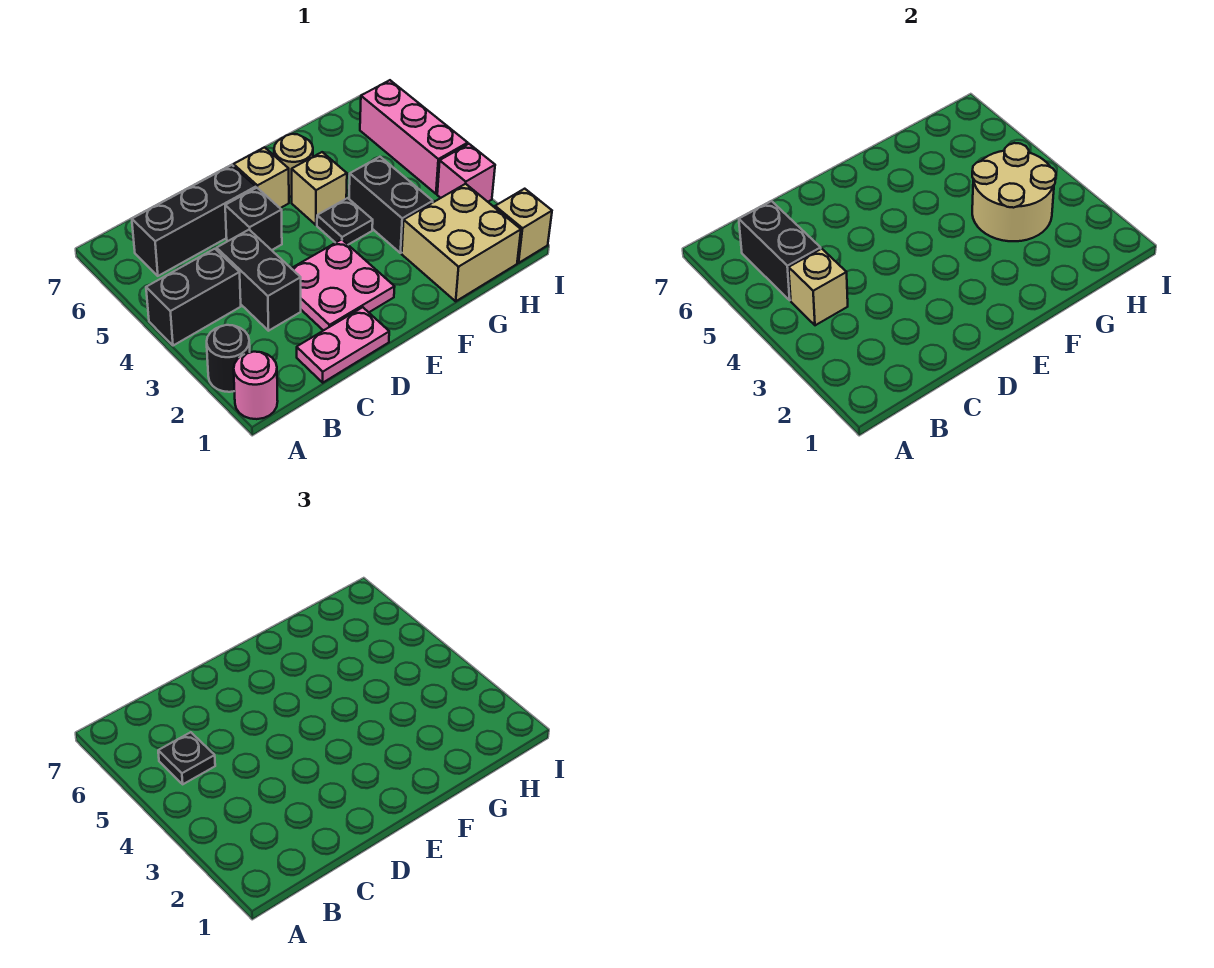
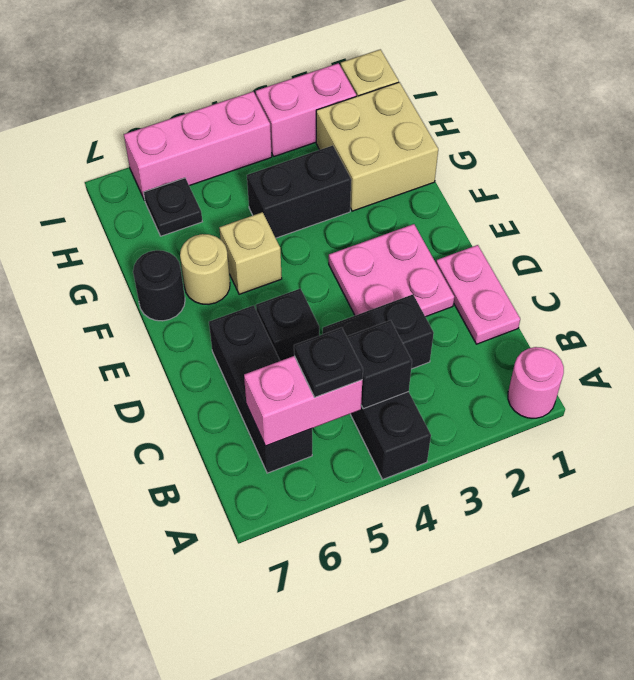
black round brick A2 level 1 -> black round brick F7 level 1
tan brick B4 level 2 -> black brick B4 level 2
black brick B5:B6 level 2 -> pink brick B5:B6 level 2
tan brick E6 level 1 -> none
black plate F4 level 1 -> black plate H6 level 1
tan round brick G3:H4 level 2 -> none
pink brick I3 level 1 -> pink brick I2:I3 level 1

